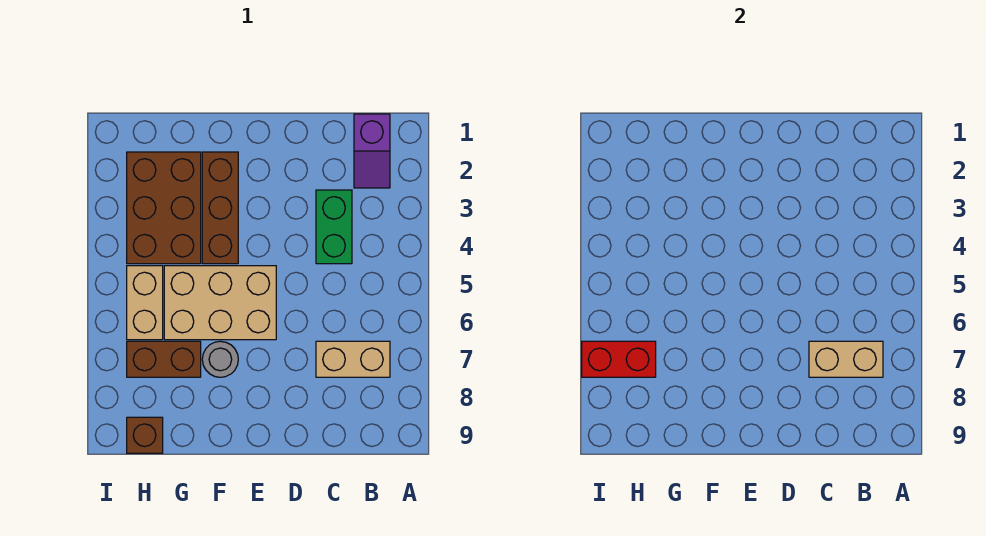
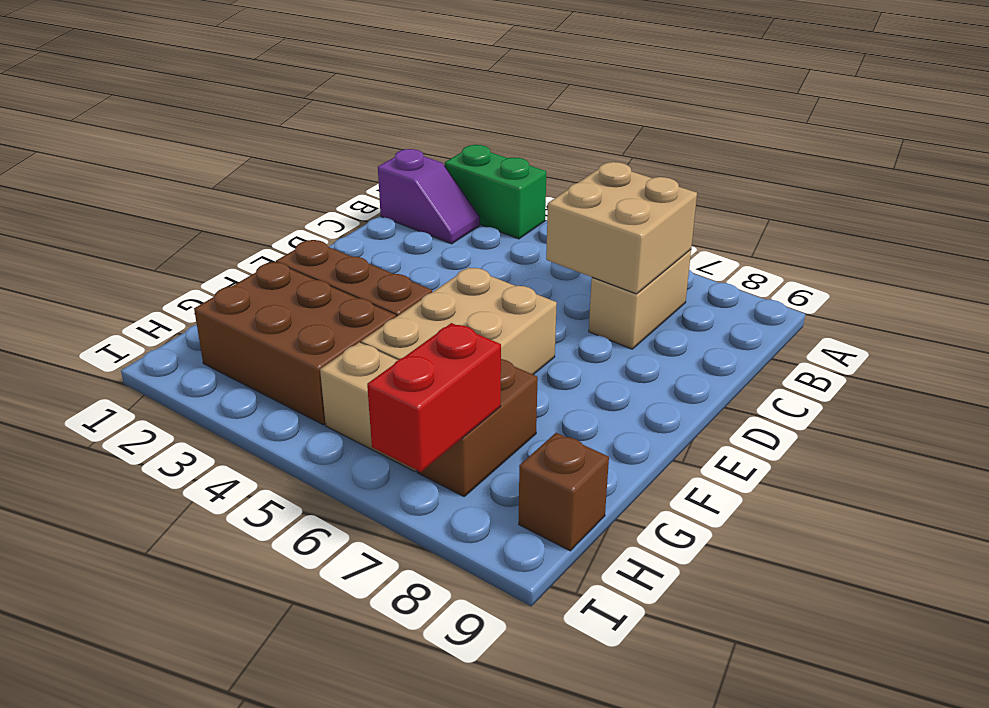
tan brick B7:C7 level 2 -> tan brick B6:C7 level 2
green brick C3:C4 level 1 -> green brick A2:A3 level 1
grey round brick F7 level 1 -> none

